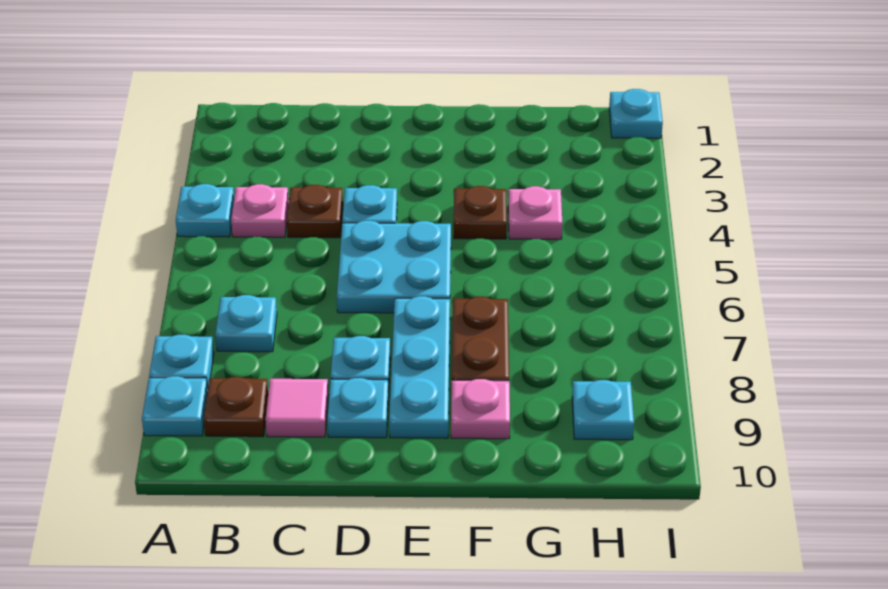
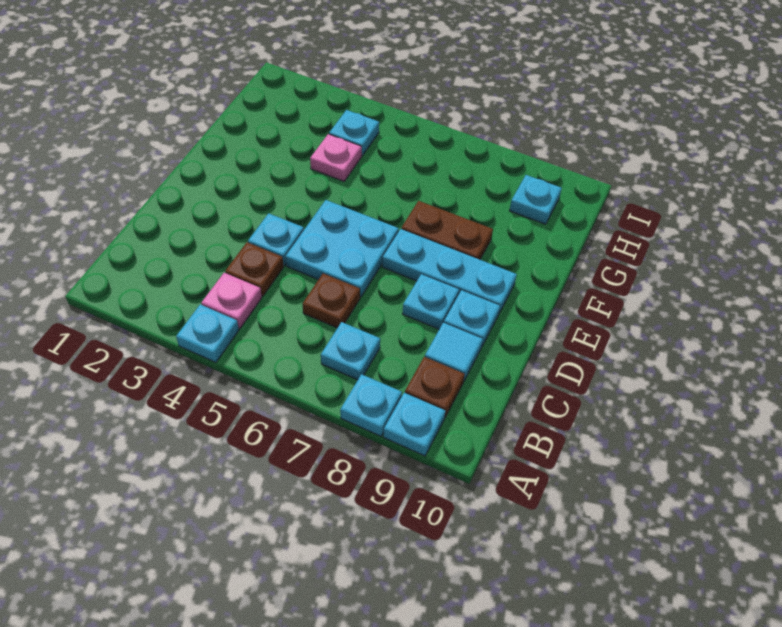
pink tile C9 level 1 -> cyan tile C9 level 1
brown plate F4 level 1 -> brown plate C6 level 1
pink plate F9 level 1 -> none
cyan plate I1 level 1 -> cyan plate H4 level 1

